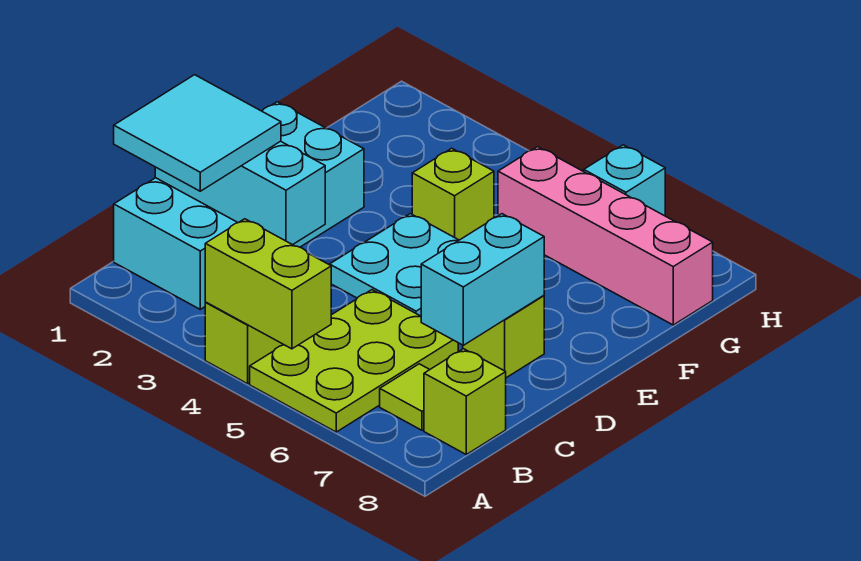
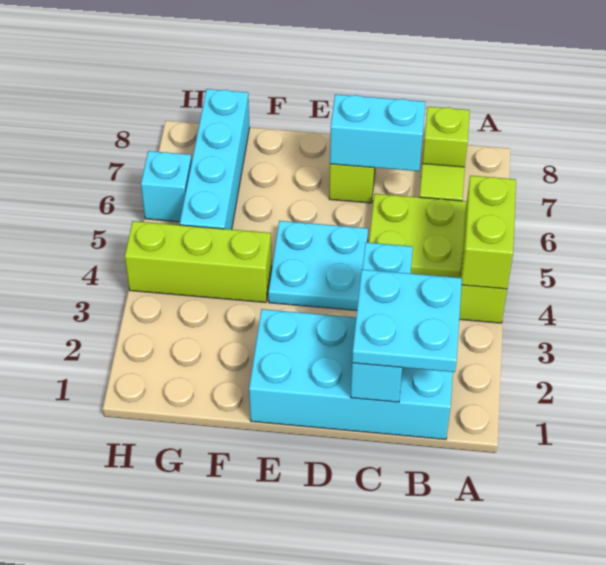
cyan tile B1:C2 level 3 -> cyan plate B1:C2 level 3
lime brick F4 level 1 -> lime brick F4:H4 level 1
pink brick G5:G8 level 1 -> cyan brick G5:G8 level 1

